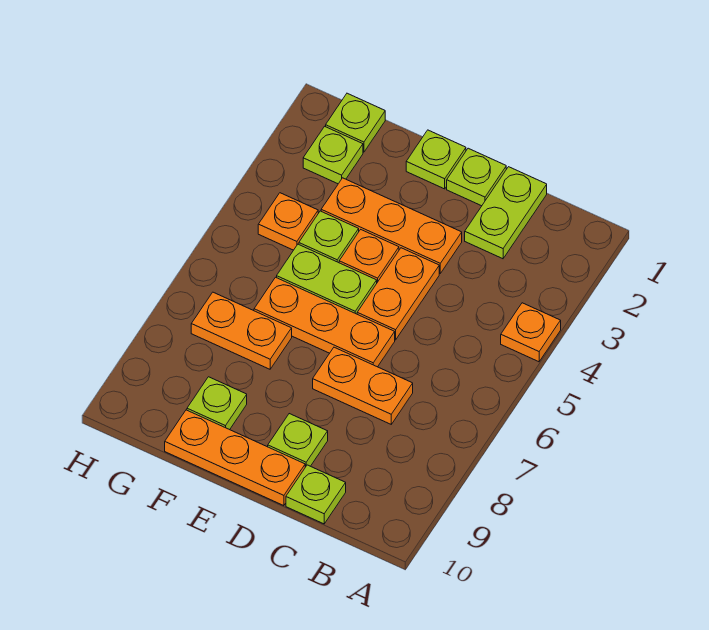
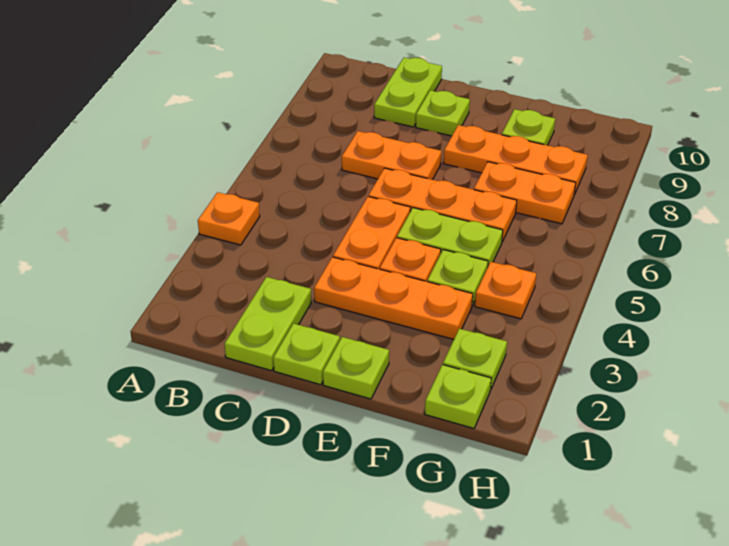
lime plate C10 level 1 -> lime plate C9:C10 level 1
orange plate D10:F10 level 1 -> orange plate E8:G8 level 1

